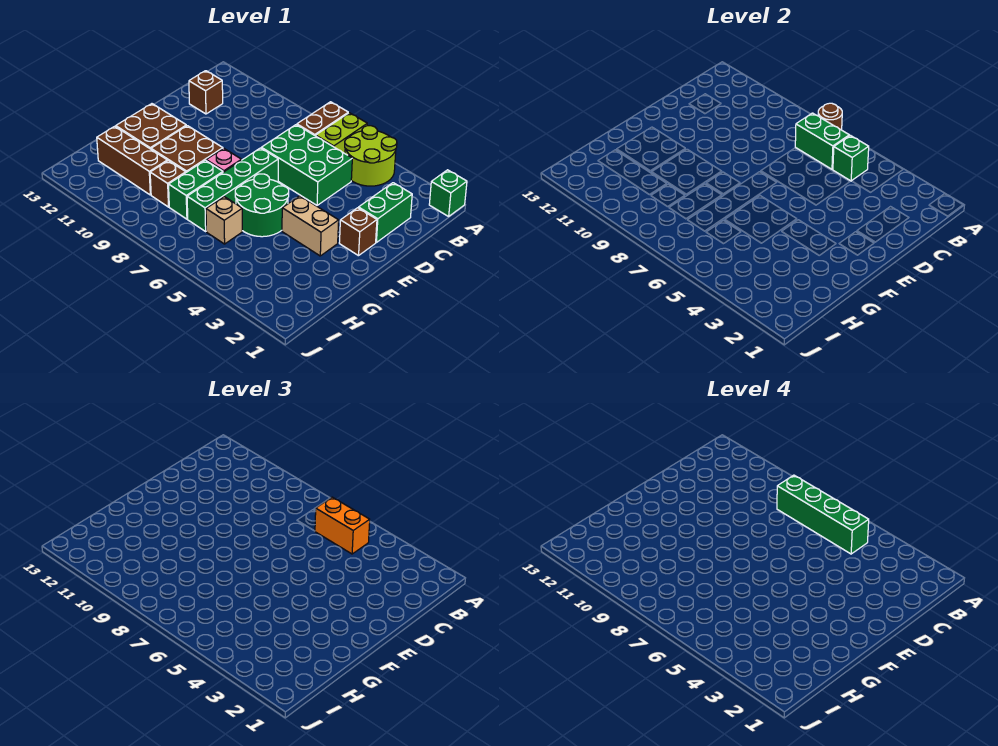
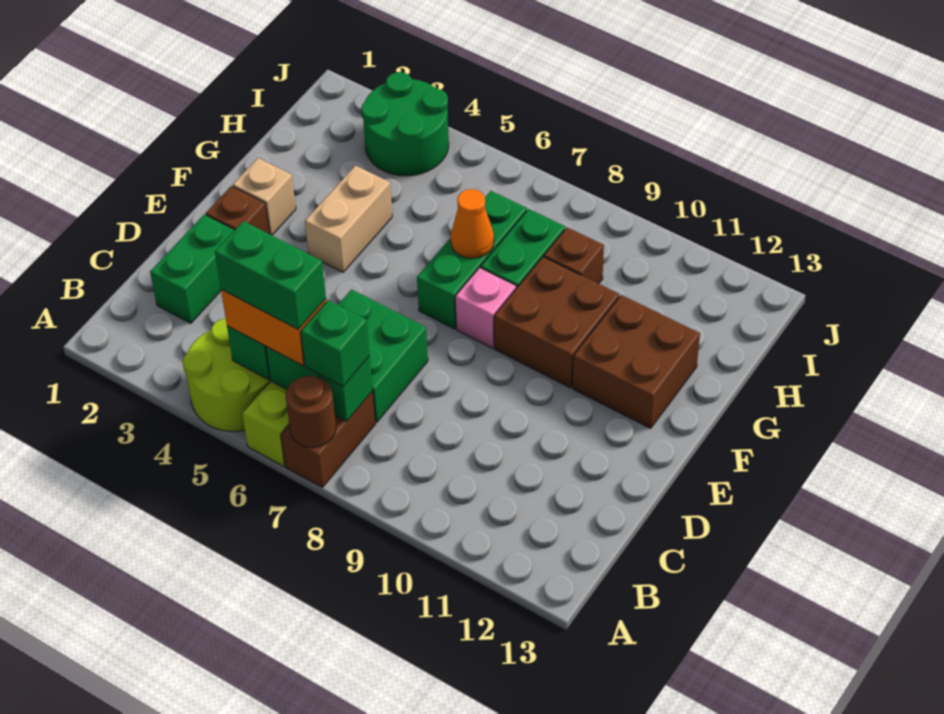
green brick A1 level 1 -> green brick B7 level 3
green brick B5:B8 level 4 -> green brick B5:B6 level 4
green brick C5:D7 level 1 -> green brick C6:D7 level 1
brown brick C12 level 1 -> none
green brick E7:H7 level 1 -> green brick F7:H7 level 1
tan brick F3:F4 level 1 -> tan brick F4:G4 level 1
green round brick F5:G6 level 1 -> green round brick I3:J4 level 1
none -> orange cone G7 level 2
tan brick H6 level 1 -> tan brick F2 level 1
brown brick H10:H12 level 1 -> none

